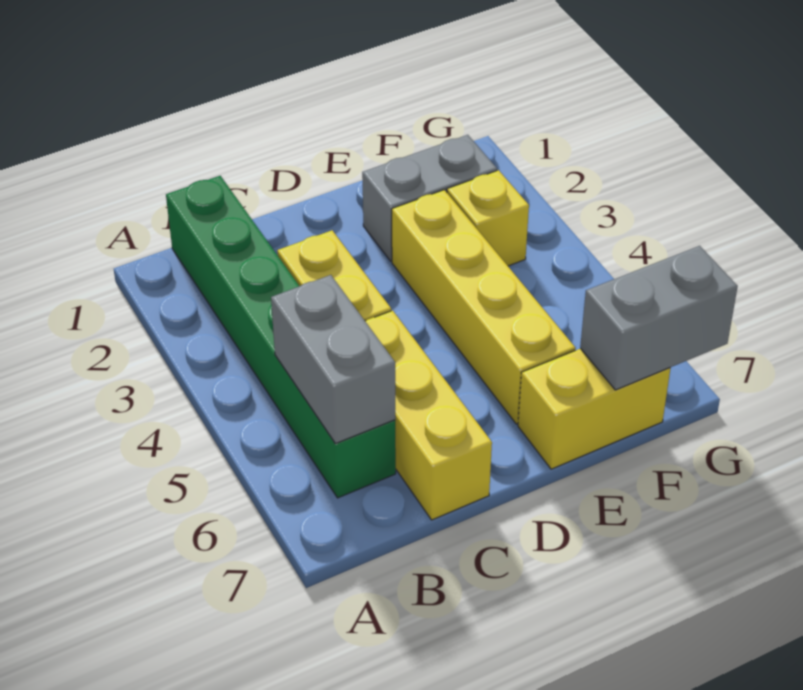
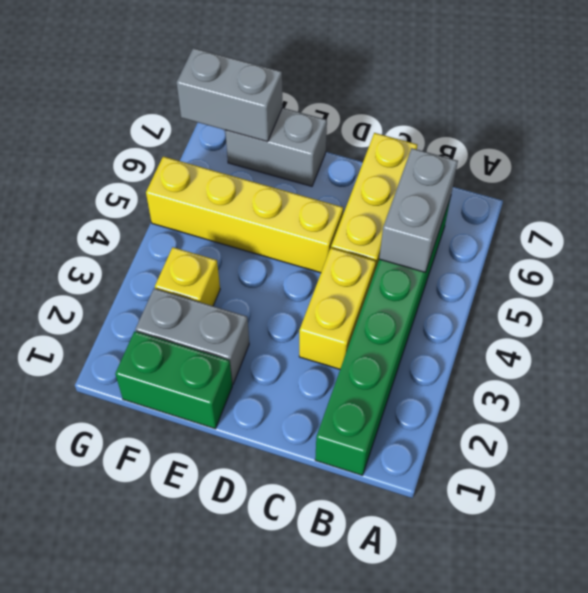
none -> green brick E1:F1 level 1
yellow brick E3:E6 level 1 -> yellow brick D5:G5 level 1
yellow brick E7:F7 level 1 -> grey brick E7:F7 level 1

